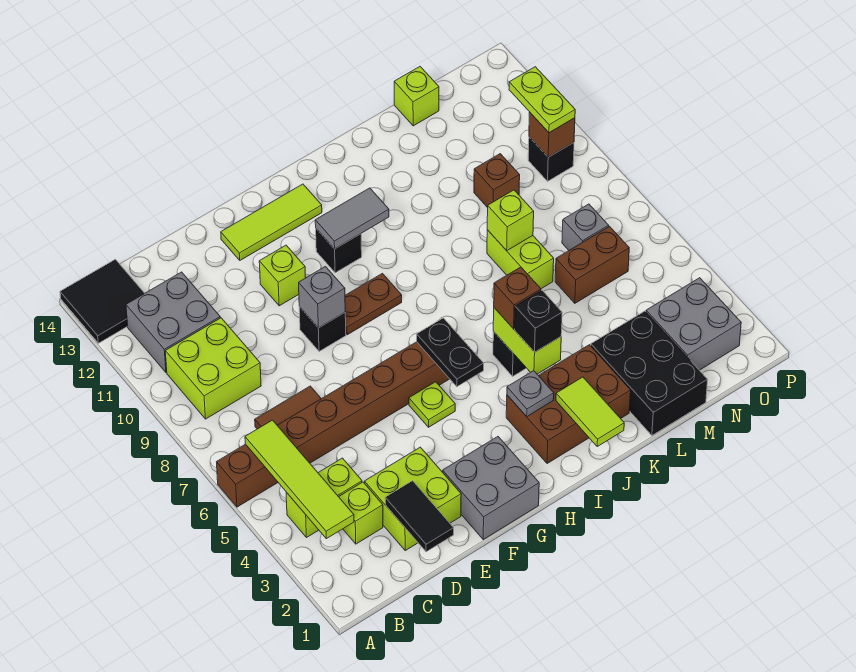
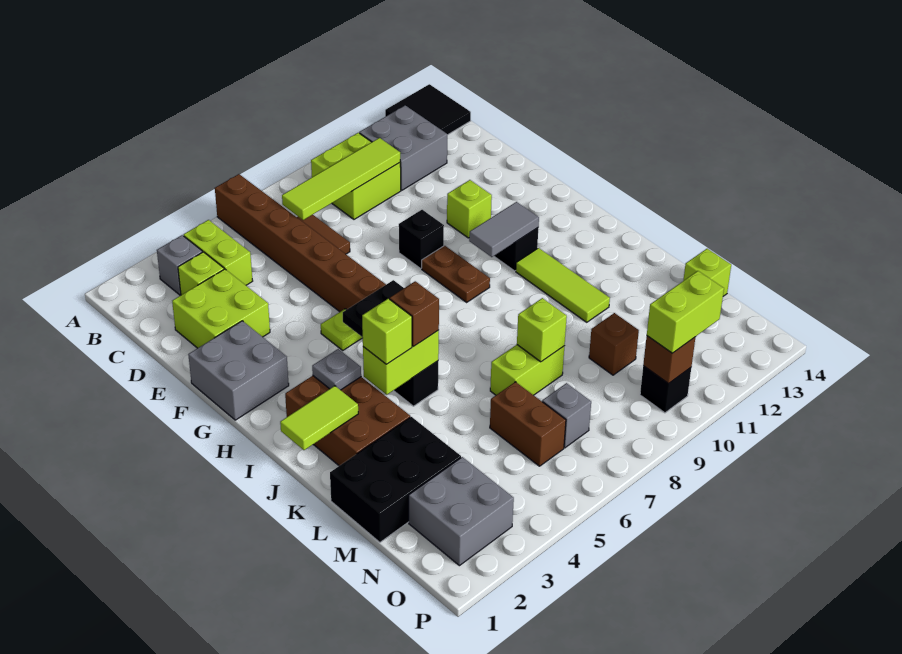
lime tile B3:B6 level 2 -> lime tile C7:C10 level 2
black tile D1:D2 level 2 -> none
grey brick F9 level 2 -> grey brick B3 level 1
lime tile F13:H13 level 1 -> lime tile I11:K11 level 1
grey tile H11:I11 level 2 -> grey tile H10:H11 level 2
black brick J4 level 3 -> lime brick J4 level 3
lime plate O10:O11 level 3 -> lime brick O10:O11 level 3

